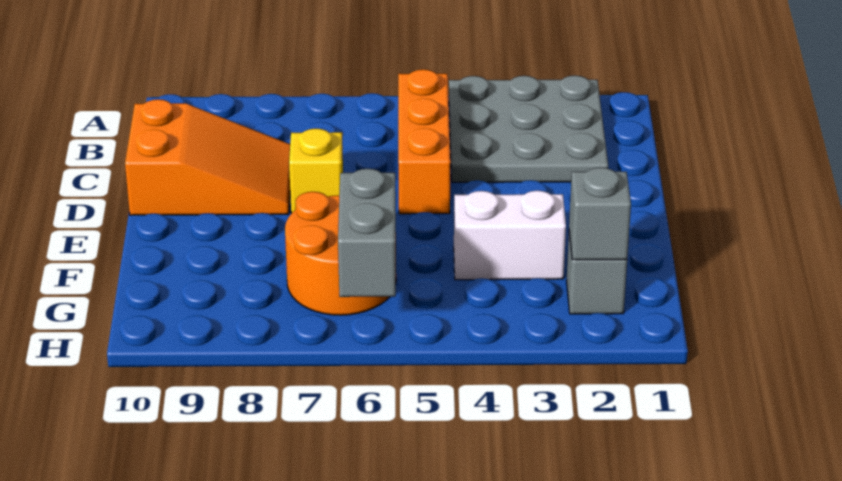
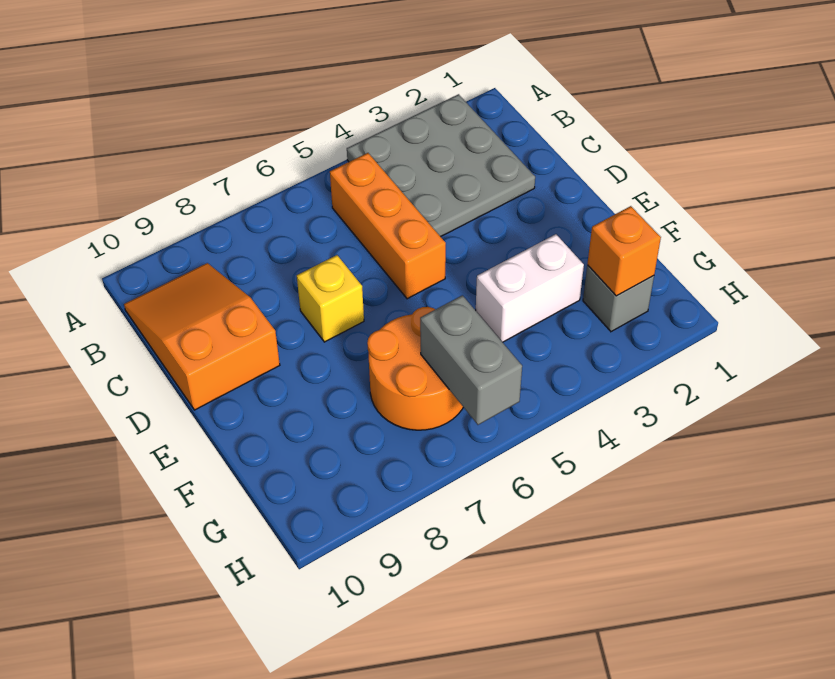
orange slope C8:D10 level 1 top 10 -> orange slope B9:D10 level 1 top D
grey brick G2 level 2 -> orange brick G2 level 2

